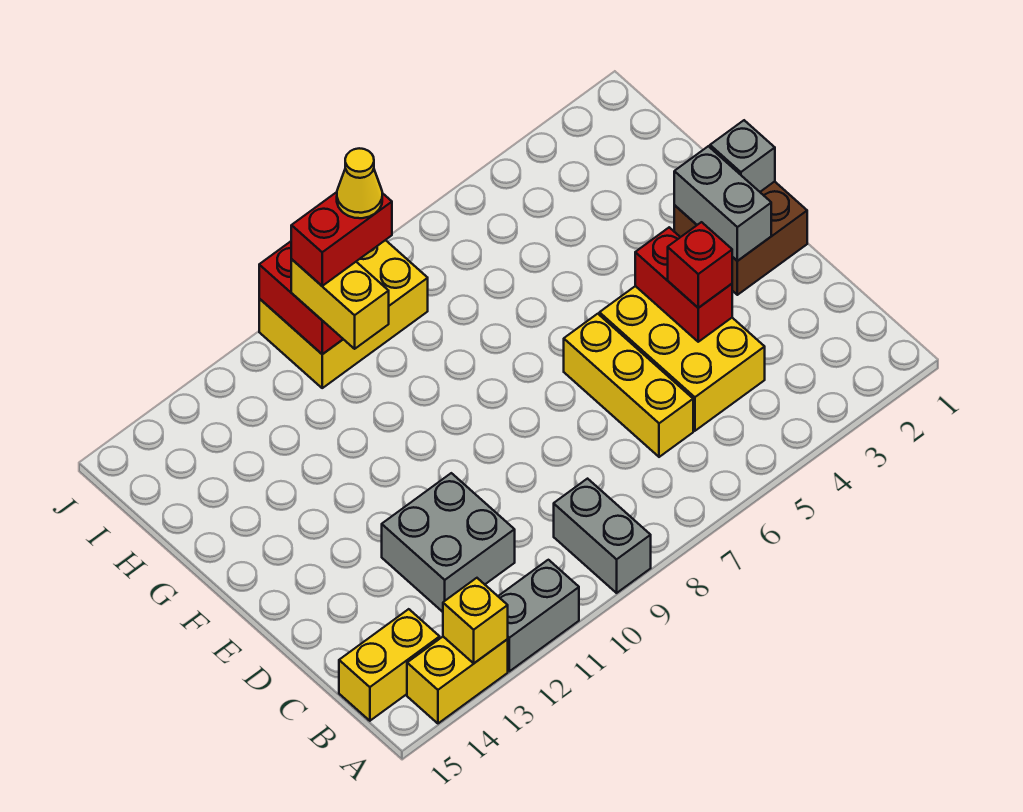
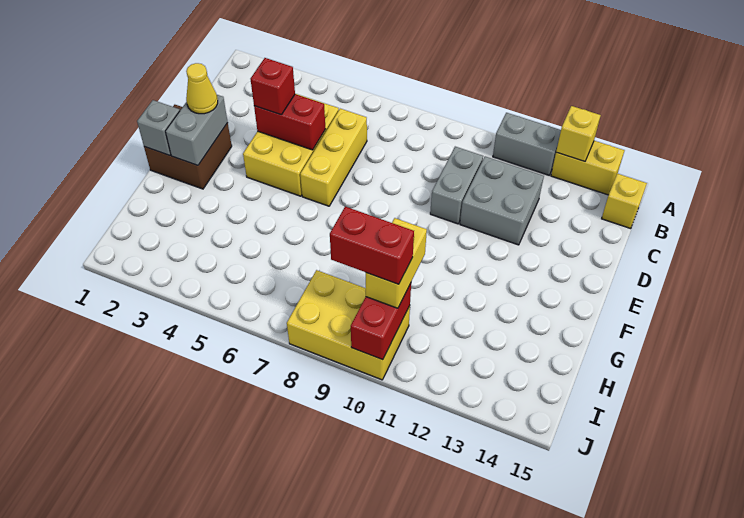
grey brick A9:B9 level 1 -> grey brick C10:D10 level 1
yellow brick B14:B15 level 1 -> yellow brick B15 level 1
red brick D4:E4 level 2 -> red brick D4:D5 level 2
yellow cone I9 level 5 -> yellow cone E2 level 3

